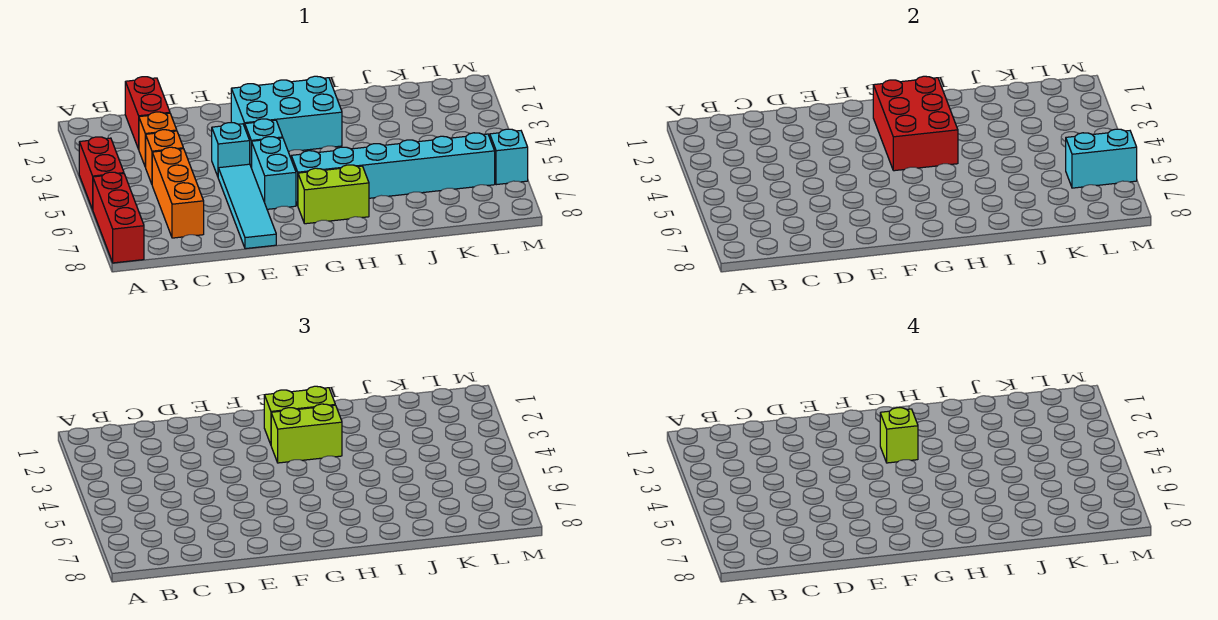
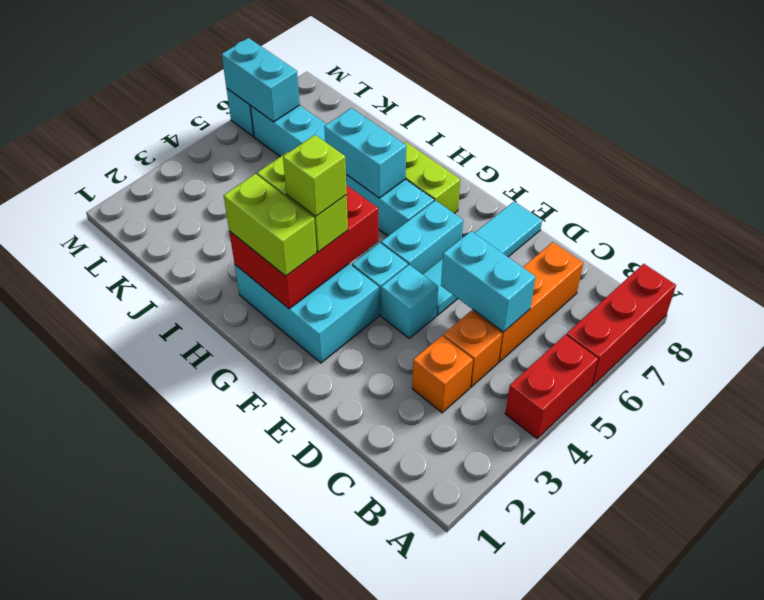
red brick C1:C2 level 1 -> none
none -> cyan brick C5:D5 level 2
none -> cyan brick H6:I6 level 2

